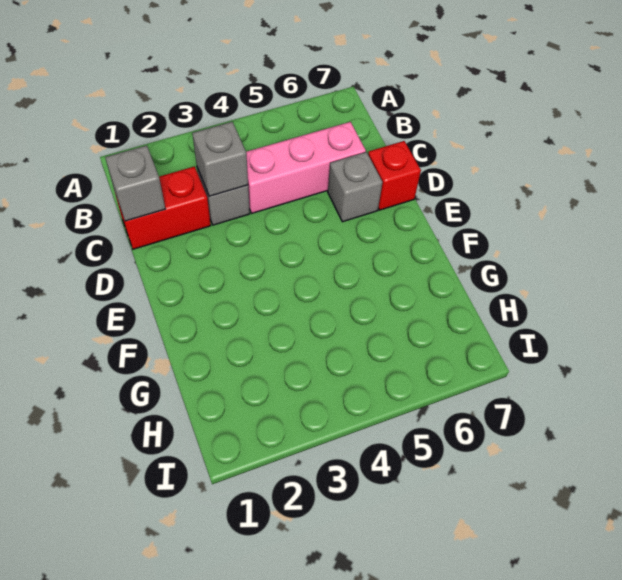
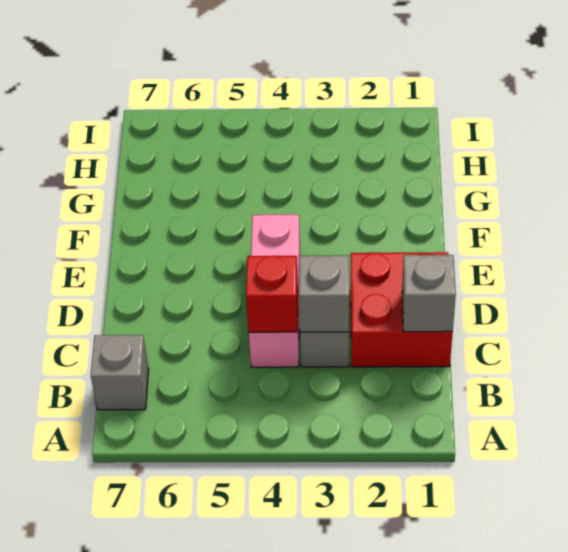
red brick C1:C2 level 1 -> red brick C1:D2 level 1
pink brick C4:C6 level 1 -> pink brick C4:E4 level 1
grey brick D6 level 1 -> grey brick B7 level 1
red brick D7 level 1 -> red brick C4 level 2

